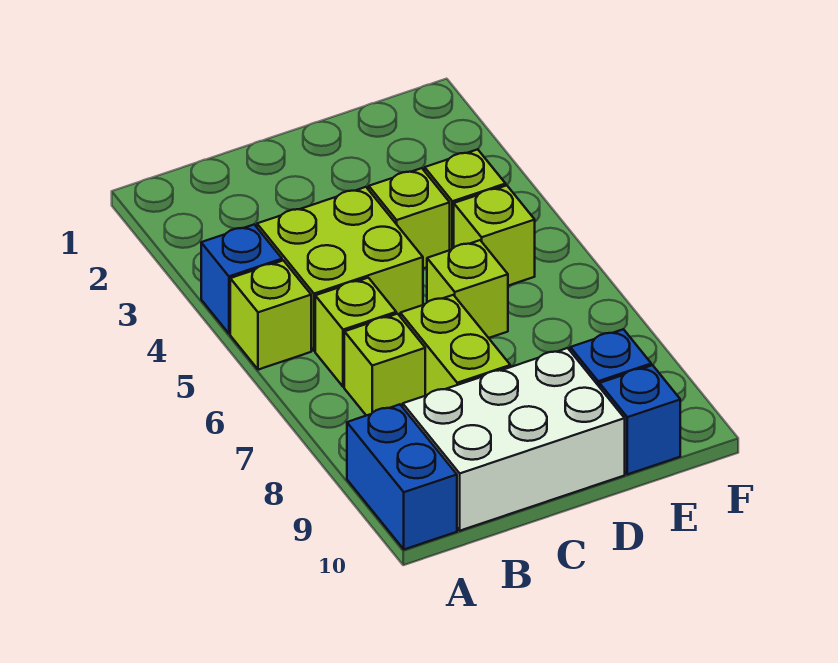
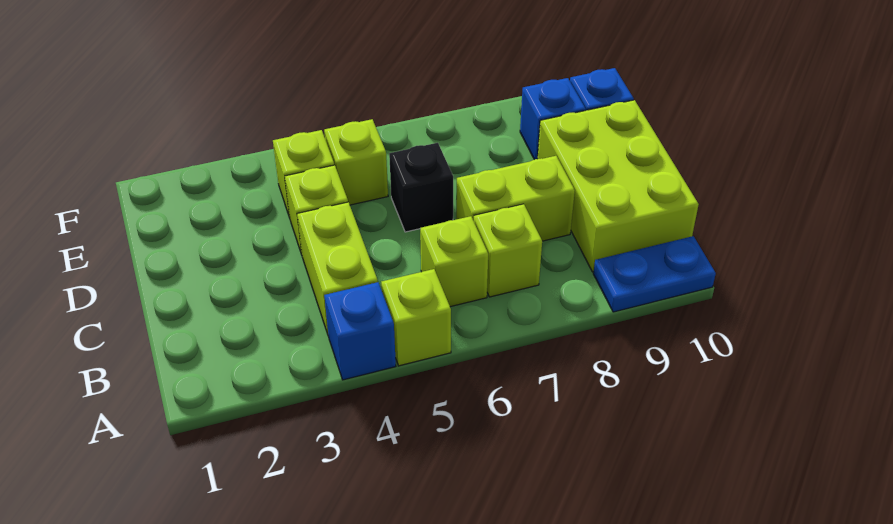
blue brick A9:A10 level 1 -> blue plate A9:A10 level 1
lime brick B4:C5 level 1 -> lime brick B4:C4 level 1
white brick B9:D10 level 1 -> lime brick B9:D10 level 1
lime brick D6 level 1 -> black brick D6 level 1

